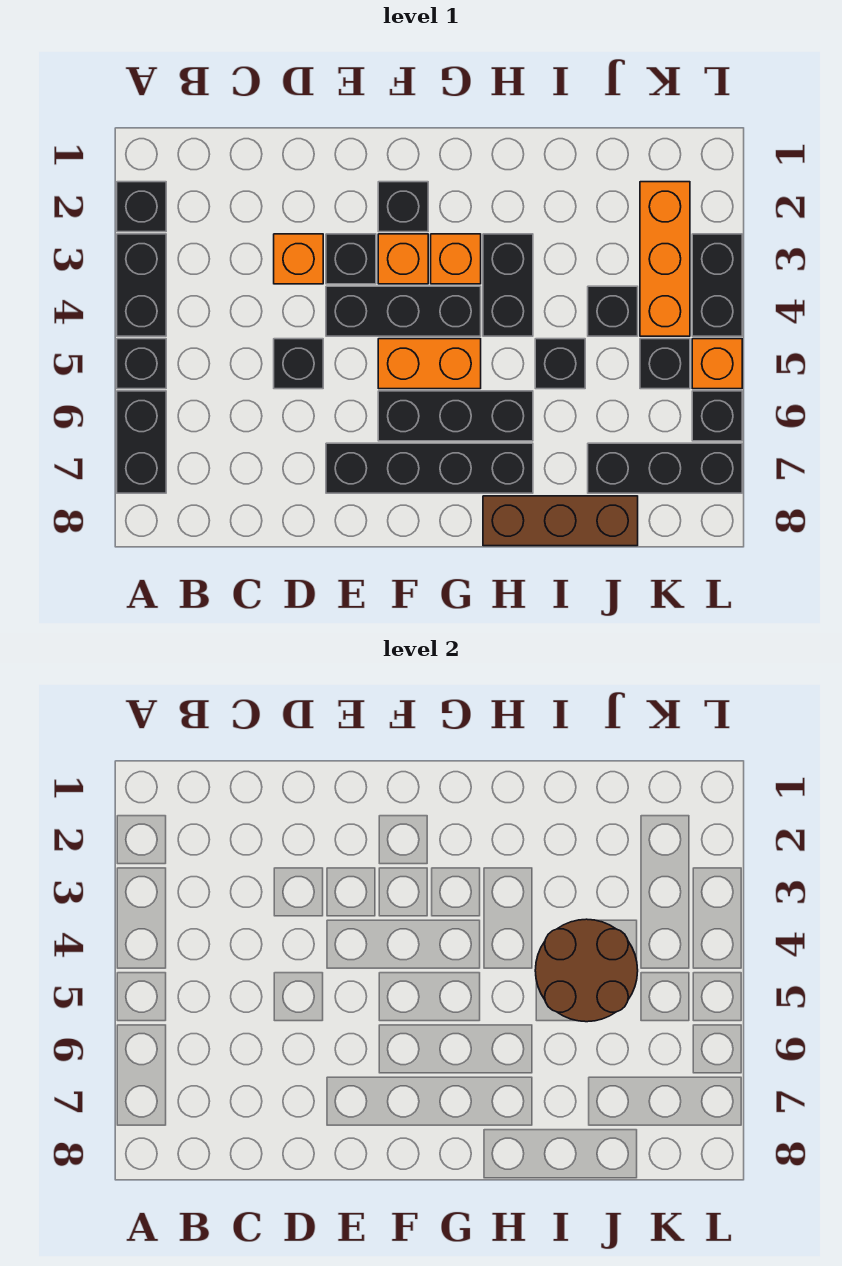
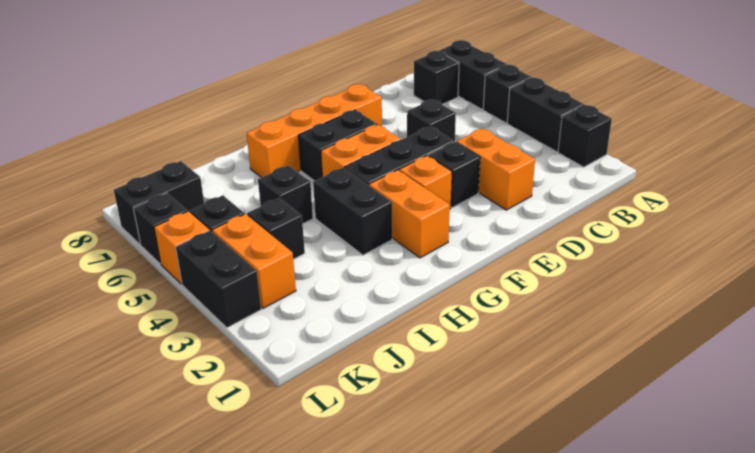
orange brick D3 level 1 -> orange brick D2:D3 level 1
black brick E7:H7 level 1 -> orange brick E7:H7 level 1
black brick F2 level 1 -> black brick B7 level 1
black brick F6:H6 level 1 -> black brick F6:G6 level 1
orange brick G3 level 1 -> orange brick G2:G3 level 1
brown brick H8:J8 level 1 -> none
brown round brick I4:J5 level 2 -> none
black brick J7:L7 level 1 -> black brick K7:L7 level 1
orange brick K2:K4 level 1 -> orange brick K3:K4 level 1

